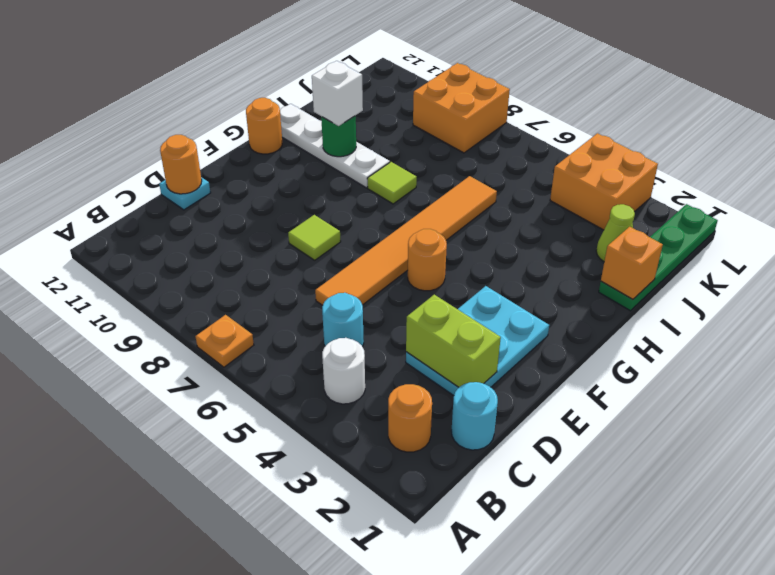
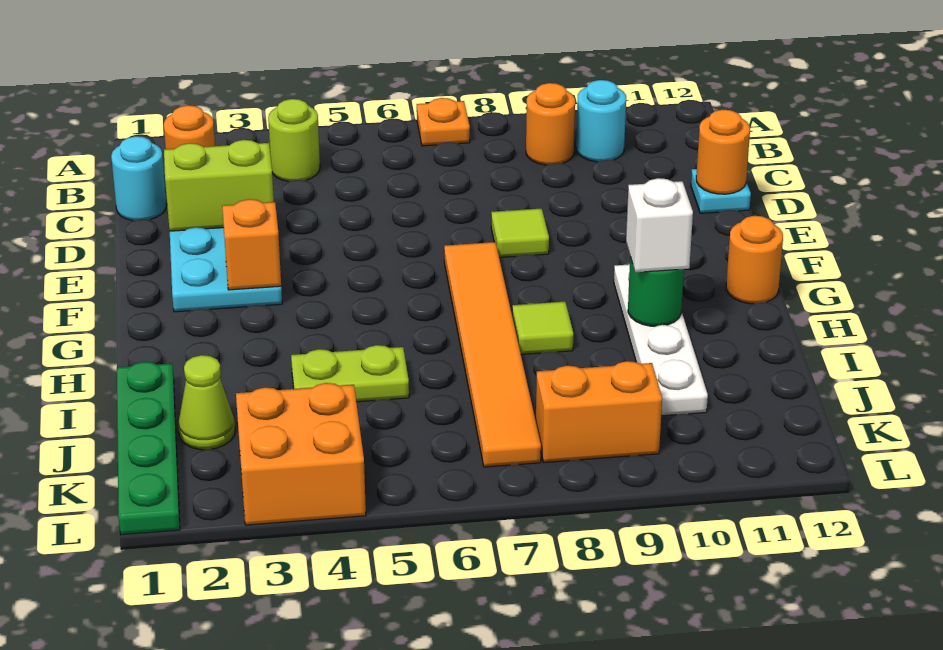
white round brick B4 level 1 -> lime round brick B4 level 1
cyan round brick C5 level 1 -> cyan round brick B10 level 1
orange tile D6:I6 level 1 -> orange tile F7:K7 level 1
orange round brick F5 level 1 -> orange round brick B9 level 1
white plate H9:H12 level 1 -> white plate G10:J10 level 1
orange brick I1 level 2 -> orange brick F3 level 2
none -> lime plate I4:I5 level 1
orange brick K8:L9 level 1 -> orange brick K8:K9 level 1

